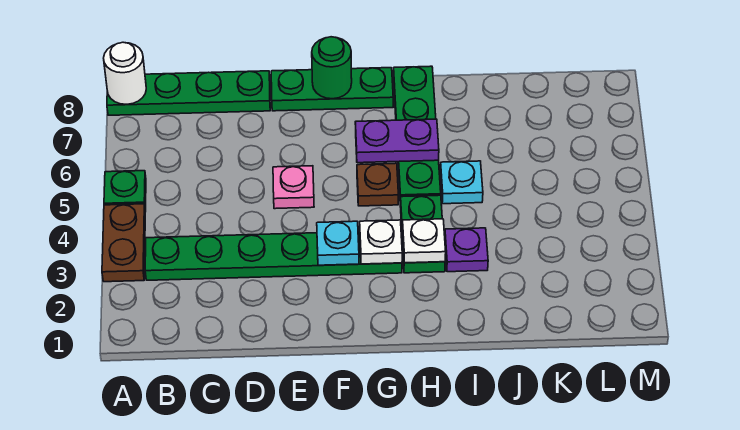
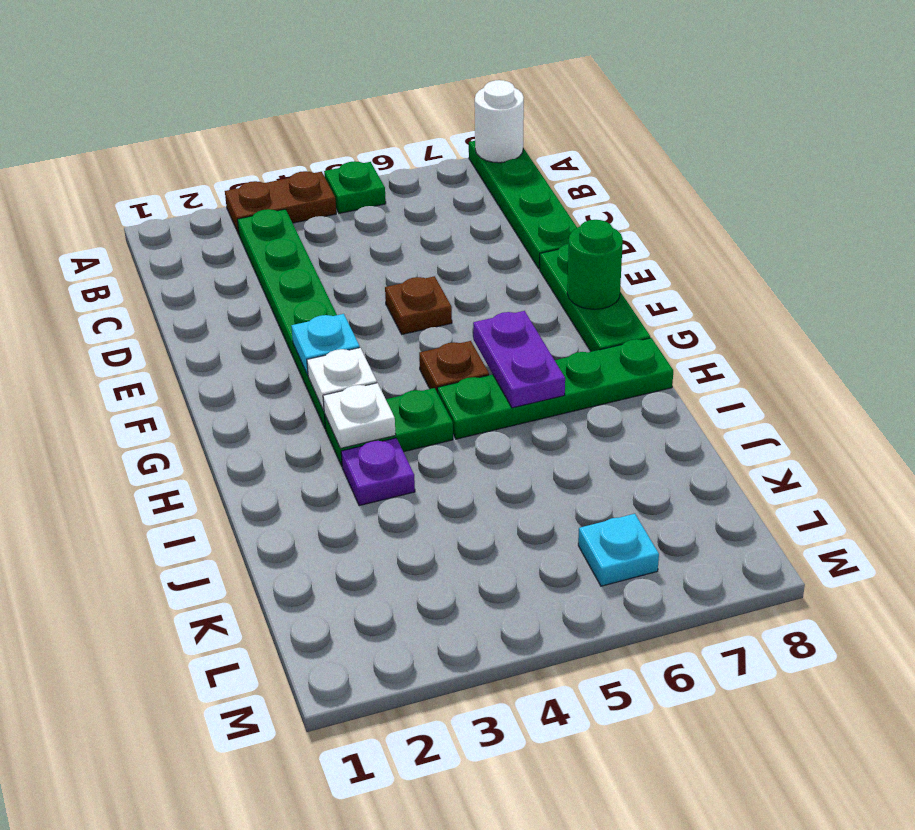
pink plate E5 level 1 -> brown plate E5 level 1
cyan plate I5 level 1 -> cyan plate L6 level 1

